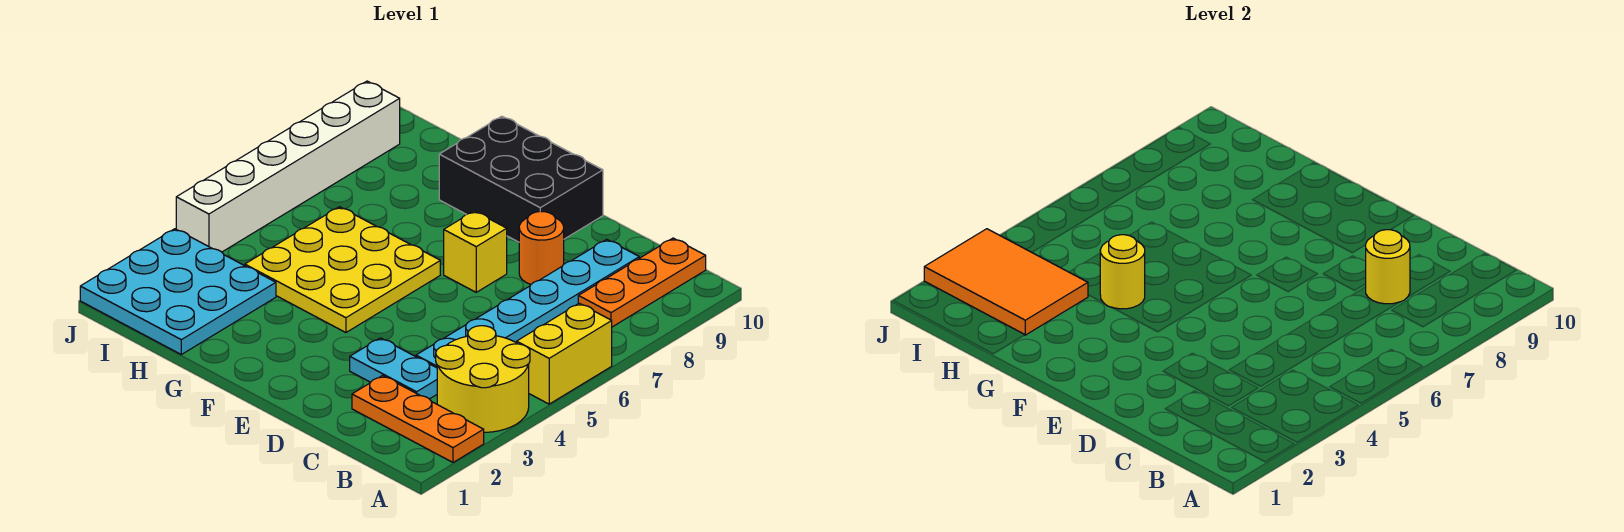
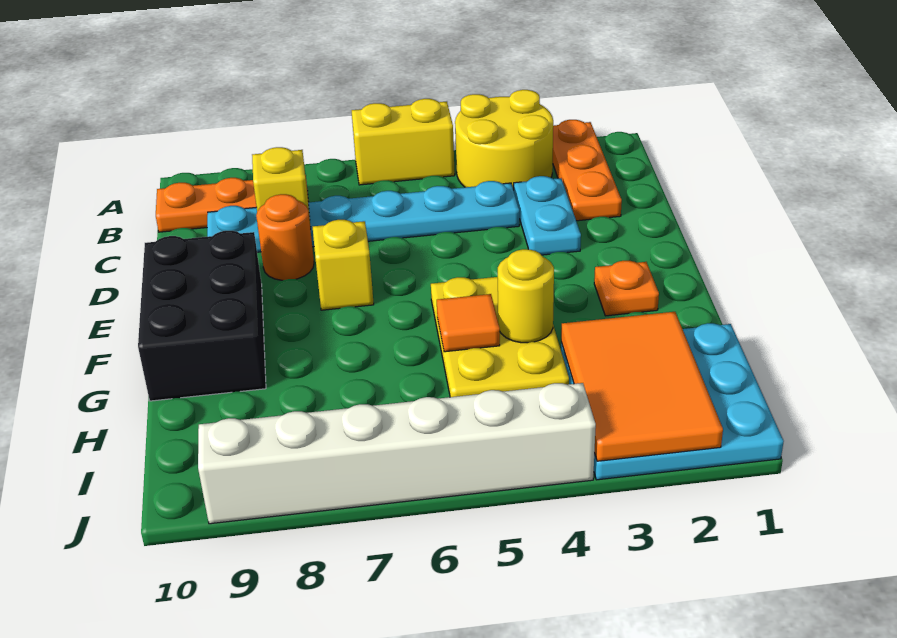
yellow round brick C8 level 2 -> yellow brick C8 level 2
none -> orange plate F2 level 1
yellow plate F4:H6 level 1 -> yellow plate F4:H5 level 1
none -> orange tile G5 level 2

